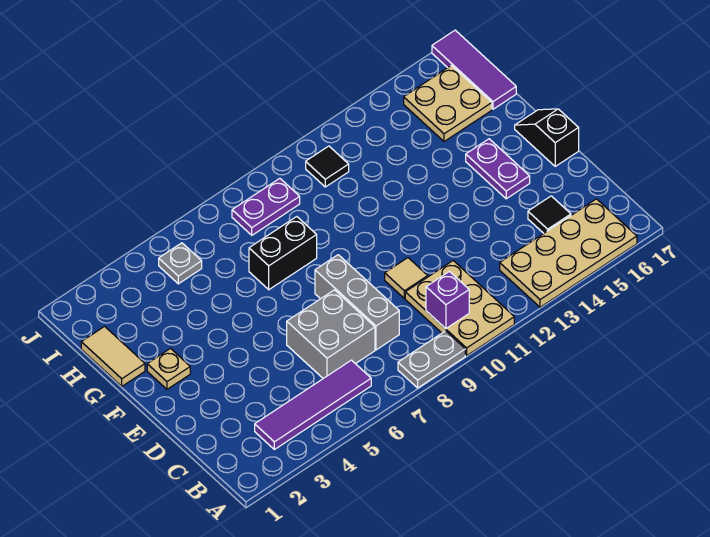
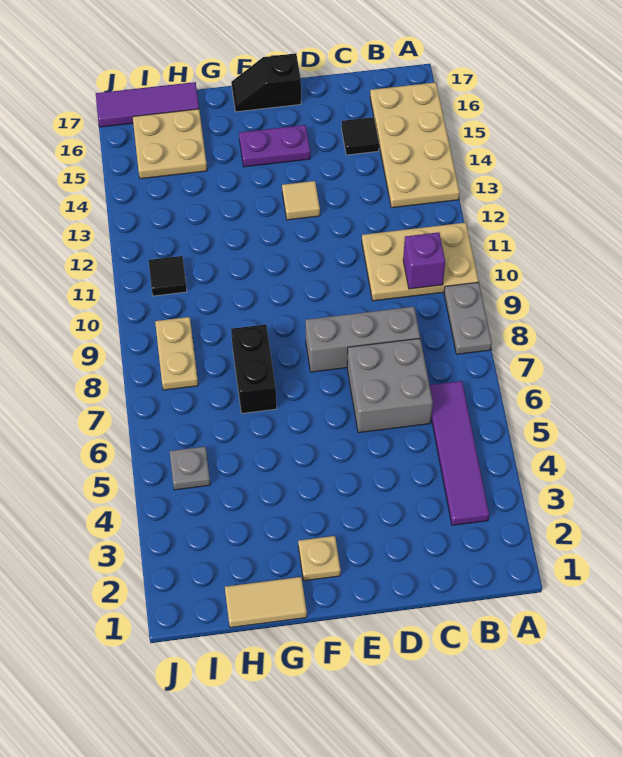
tan tile D10 level 1 -> tan tile E13 level 1
purple plate I8:I9 level 1 -> tan plate I8:I9 level 1

